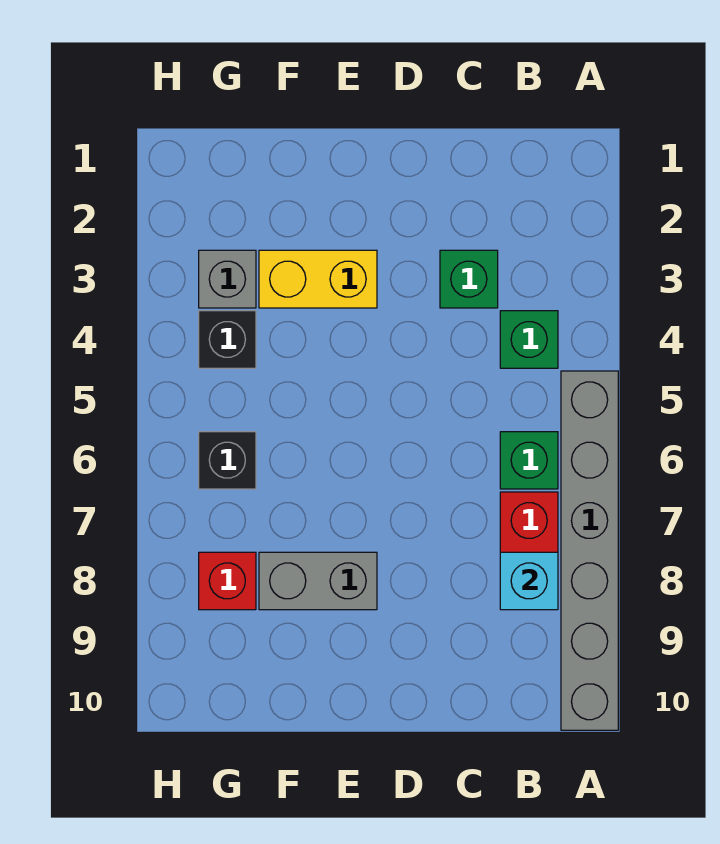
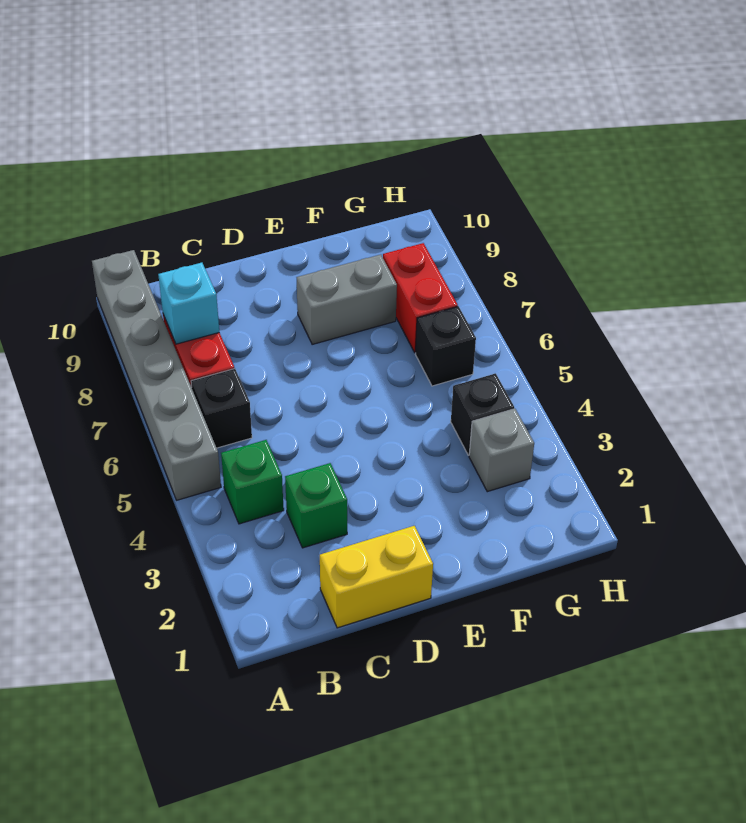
green brick B6 level 1 -> black brick B6 level 1
yellow brick E3:F3 level 1 -> yellow brick C1:D1 level 1
red brick G8 level 1 -> red brick G7:G8 level 1

